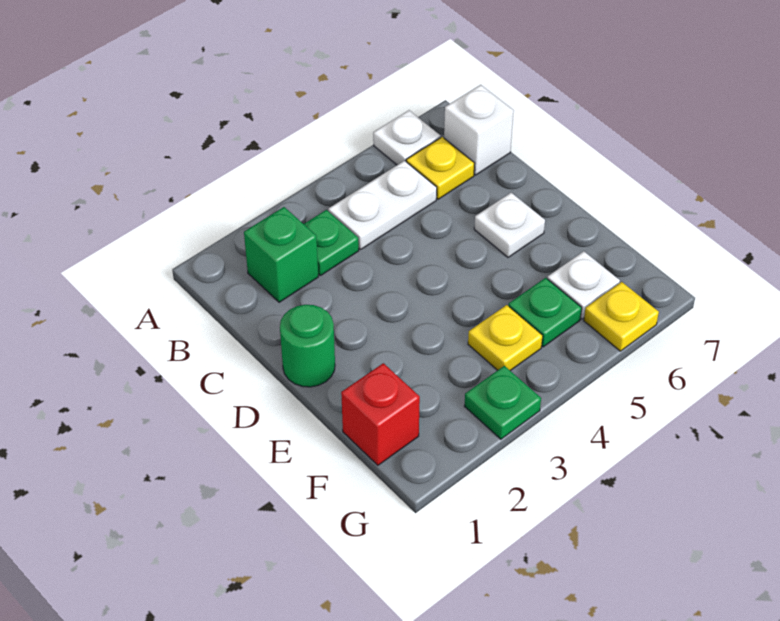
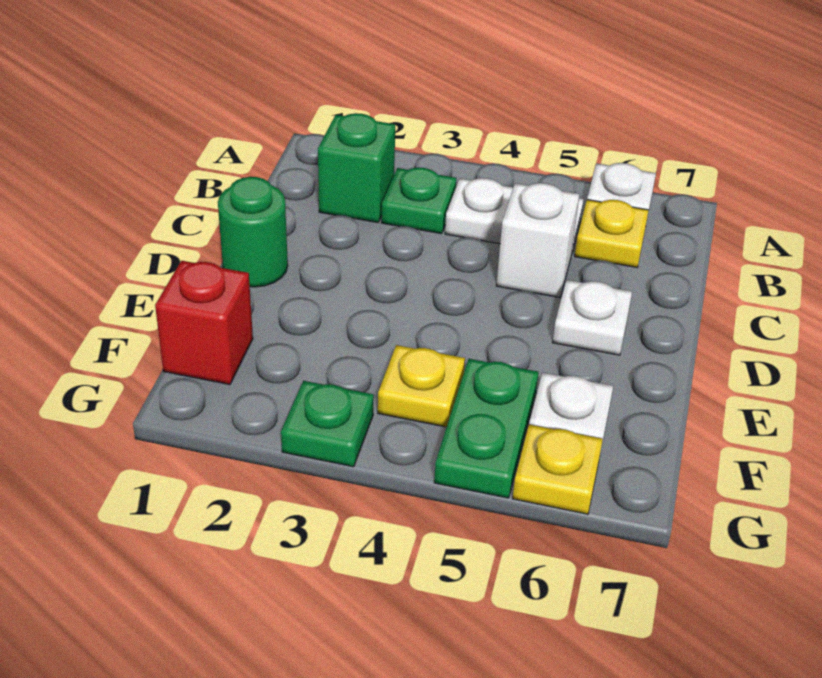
white brick B7 level 1 -> white brick C5 level 1
green plate F5 level 1 -> green plate F5:G5 level 1

